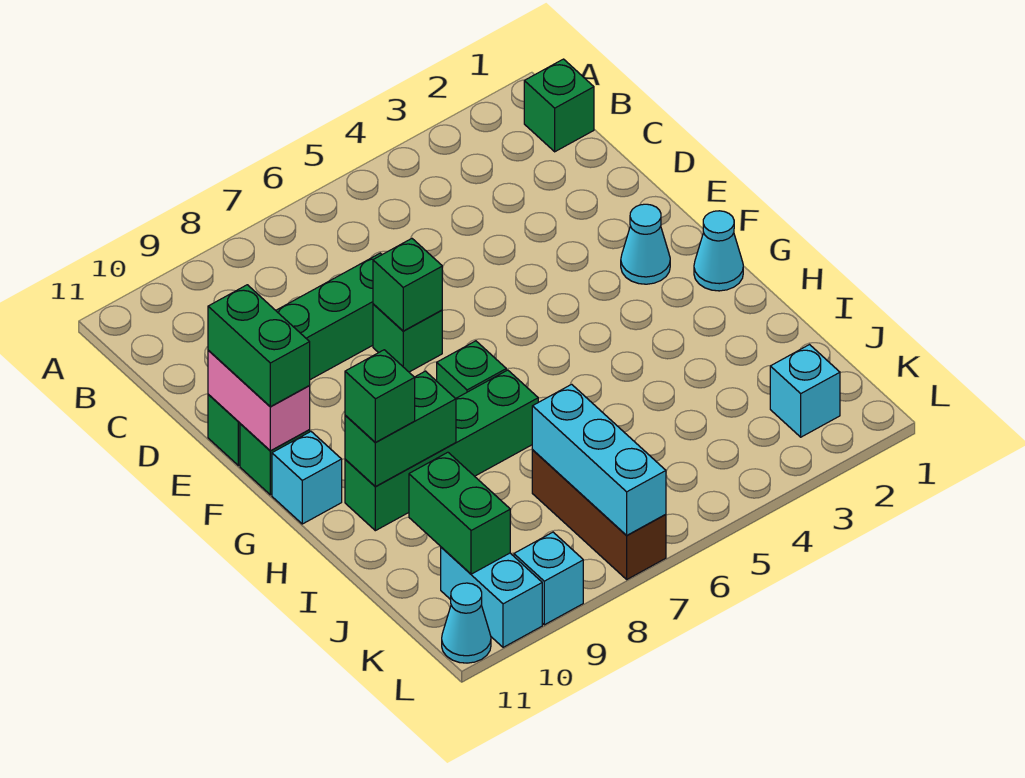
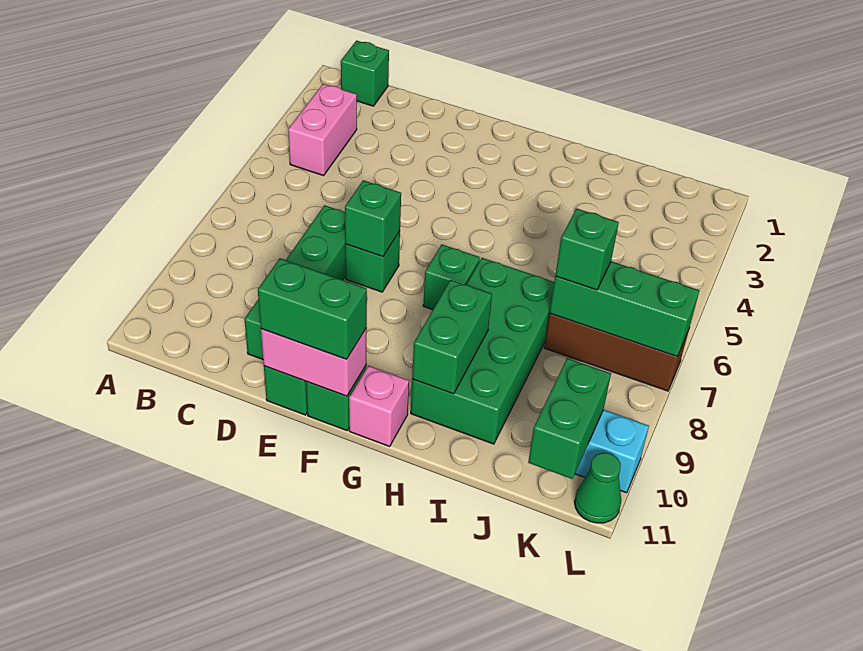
none -> pink brick B3:B4 level 1
cyan cone F2 level 1 -> none
cyan cone G1 level 1 -> none
cyan brick G11 level 1 -> pink brick G11 level 1
green brick H7:H10 level 1 -> green brick H7:I10 level 1
green brick H10 level 3 -> green brick J7 level 3
cyan brick J7:L7 level 2 -> green brick J7:L7 level 2
green brick J10:K10 level 2 -> green brick K10:K11 level 2
cyan brick K2 level 1 -> none
cyan brick L9 level 1 -> none
cyan cone L11 level 1 -> green cone L11 level 1

